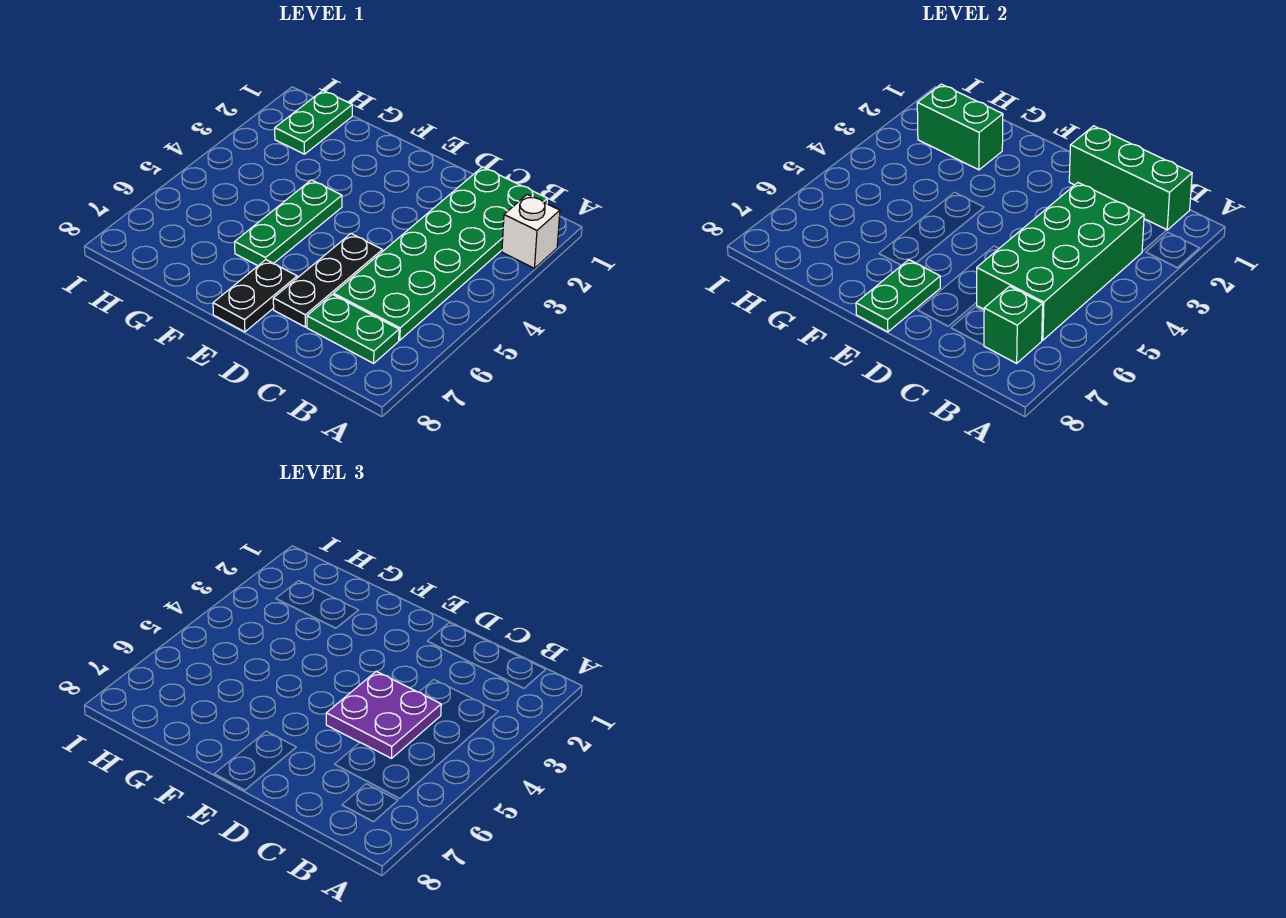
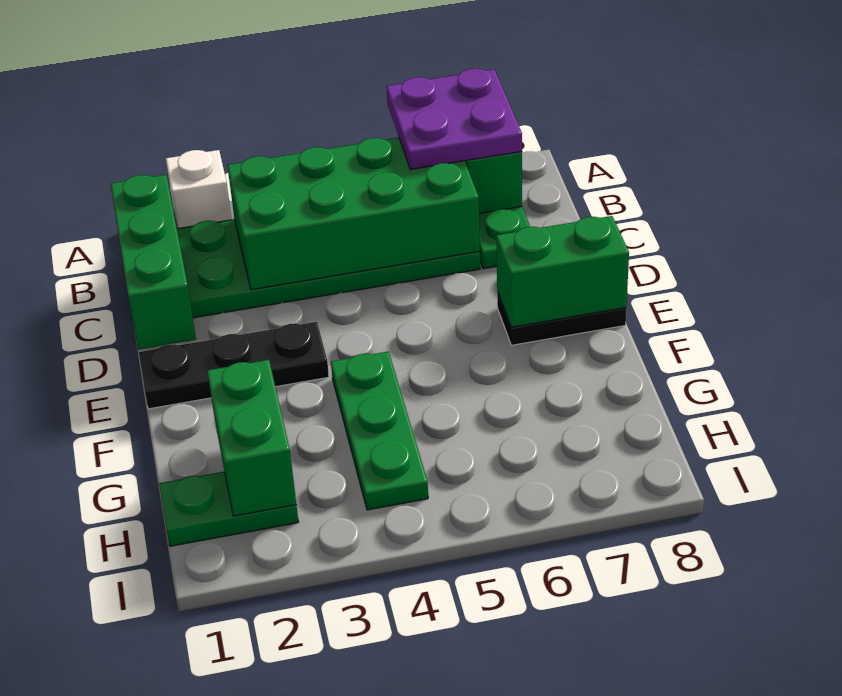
purple plate C4:D5 level 3 -> purple plate A6:B7 level 3
black plate D5:D7 level 1 -> black plate E1:E3 level 1
green plate E7:E8 level 2 -> green brick E7:E8 level 2
green plate F4:F6 level 1 -> green plate F4:H4 level 1

